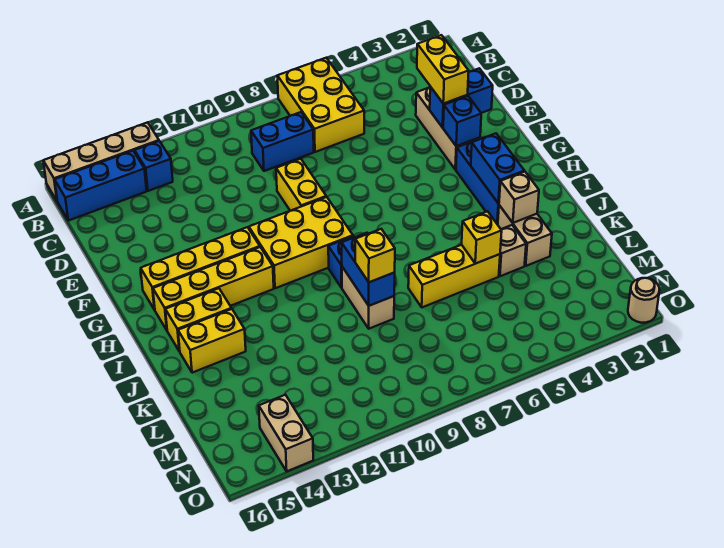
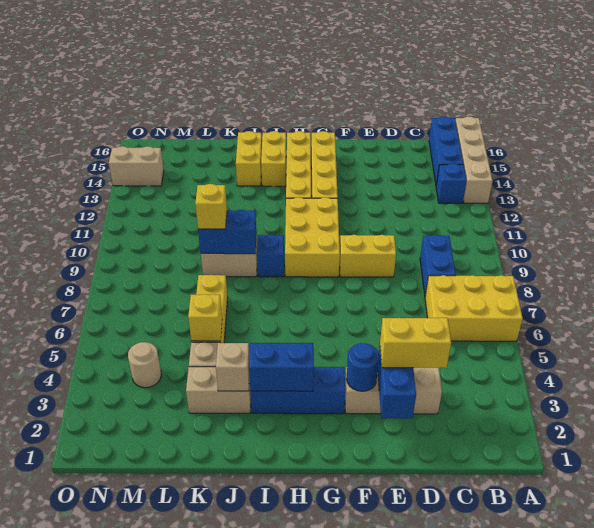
blue brick F3 level 2 -> blue round brick F3 level 2
tan round brick O1 level 1 -> tan round brick M4 level 1

